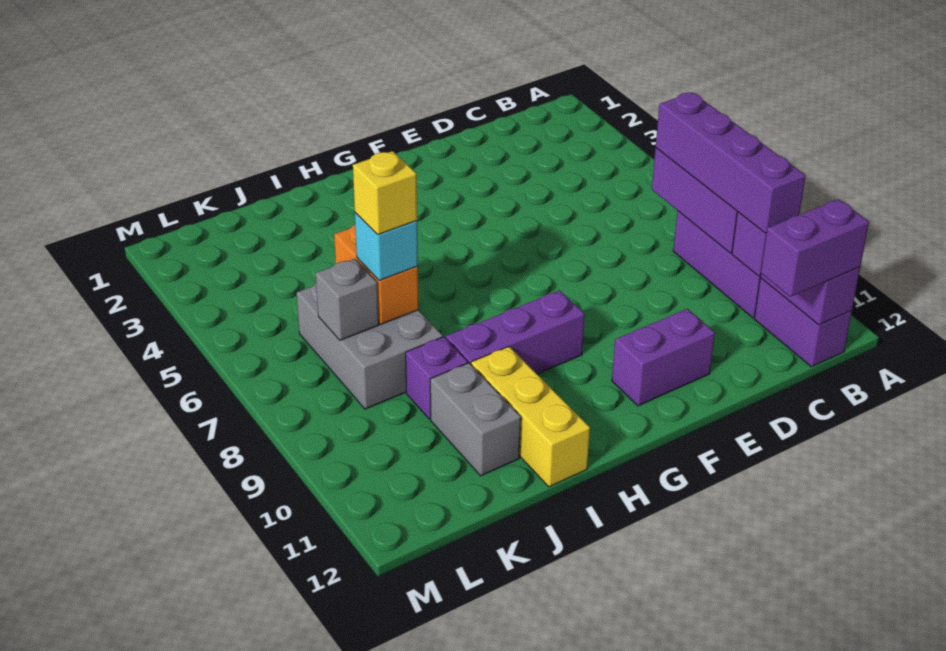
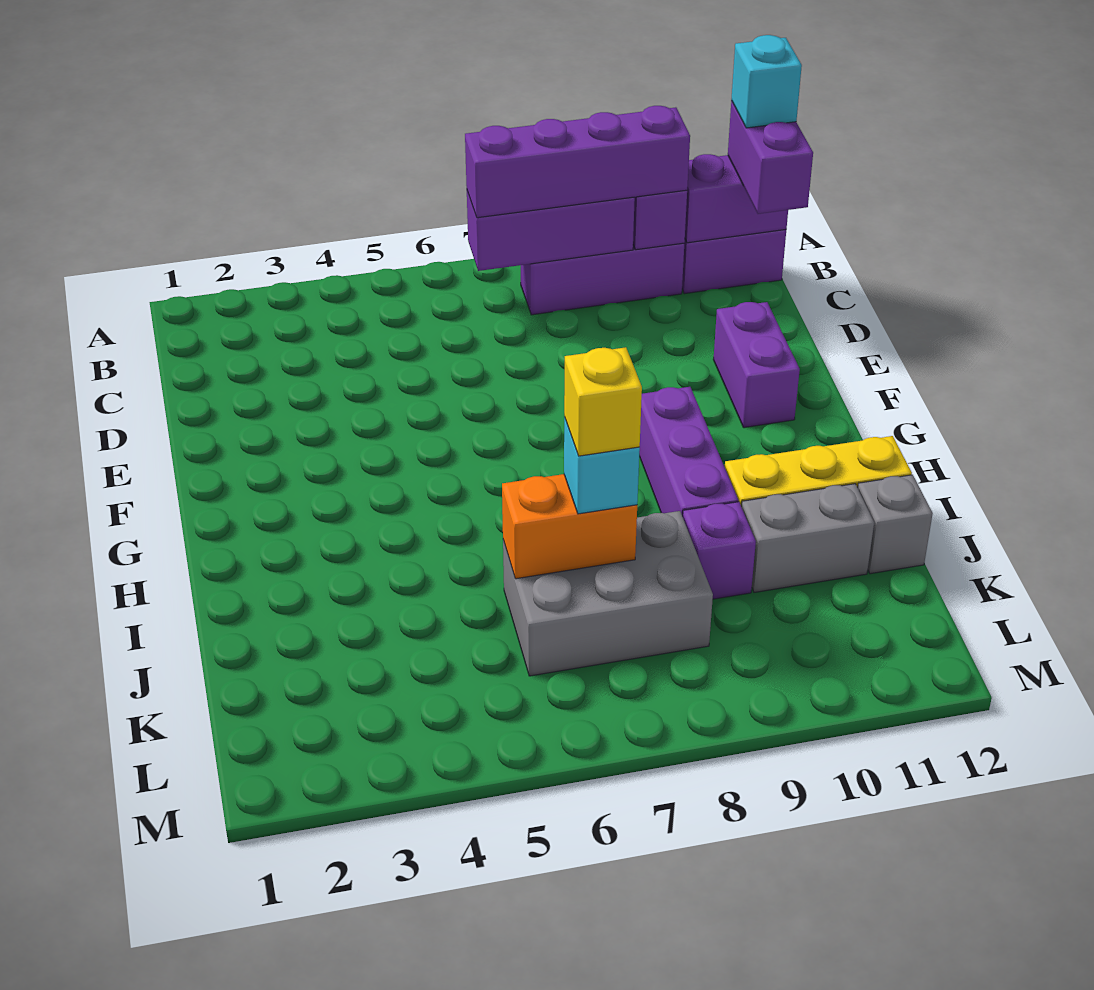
none -> cyan brick B12 level 4
grey brick K7 level 2 -> grey brick J12 level 1

